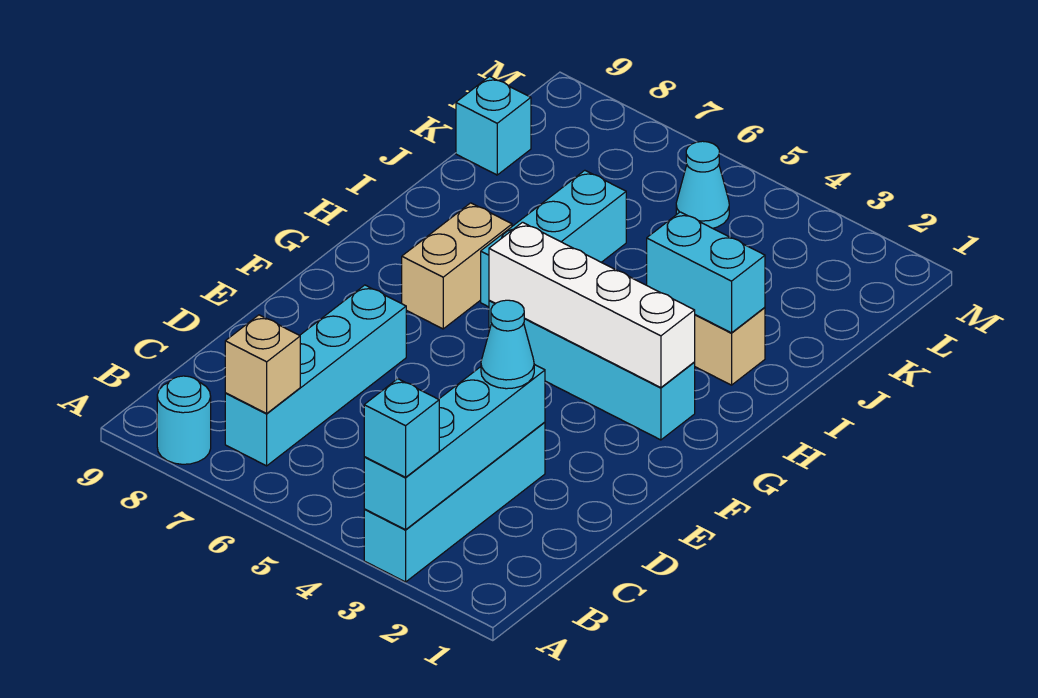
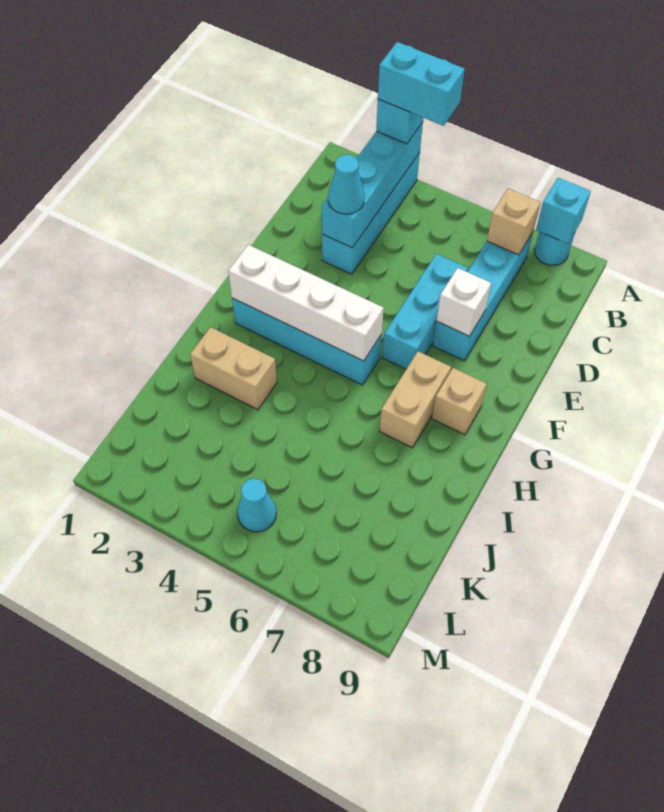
none -> white brick E7 level 2
none -> tan brick G8 level 1
cyan brick H6:J6 level 1 -> cyan brick D6:F6 level 1
cyan brick I2:I3 level 2 -> cyan brick A3:A4 level 4
cyan brick K9 level 1 -> cyan brick A8 level 2

